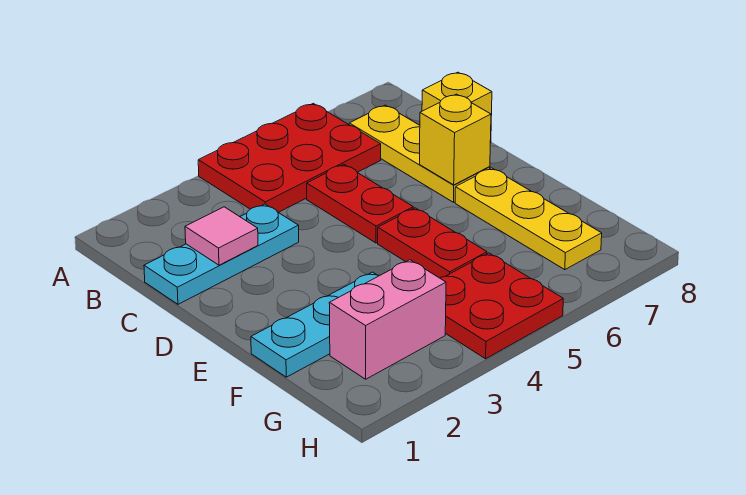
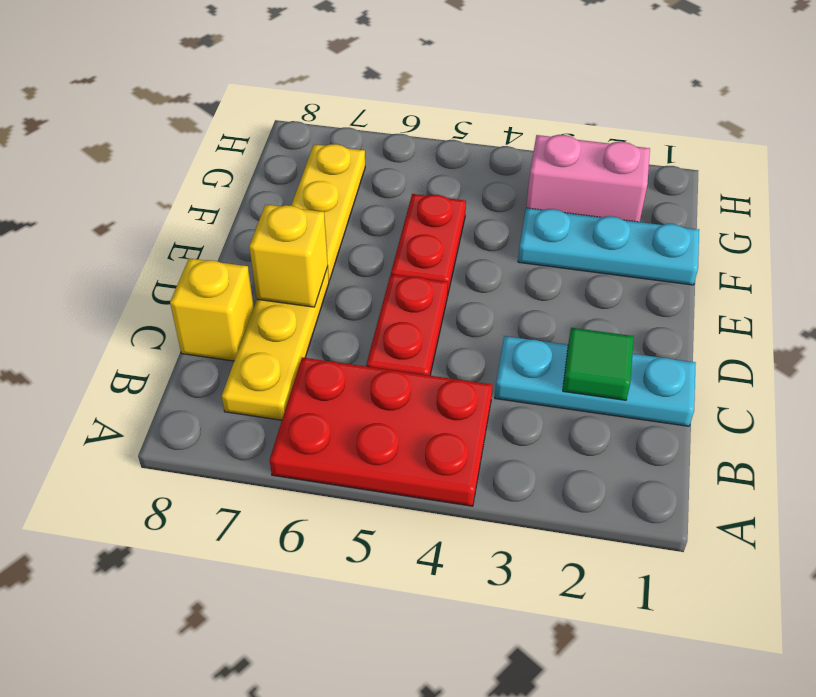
pink tile C2 level 2 -> green tile C2 level 2
red plate G4:H5 level 1 -> none

